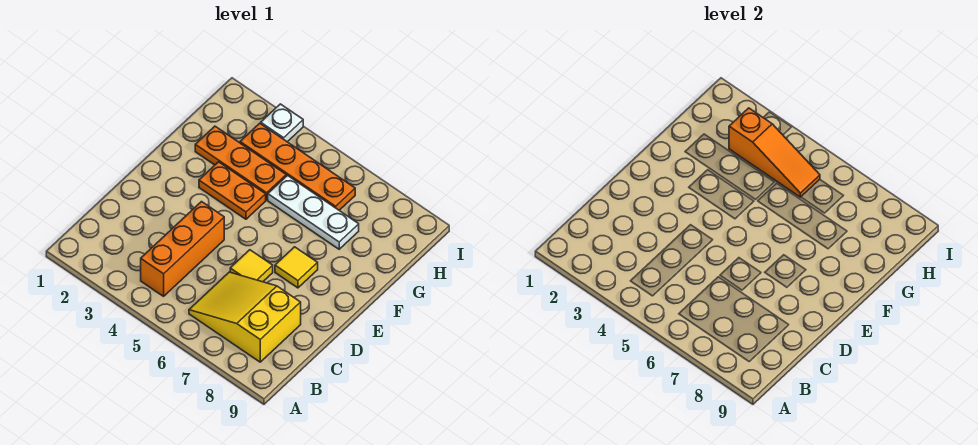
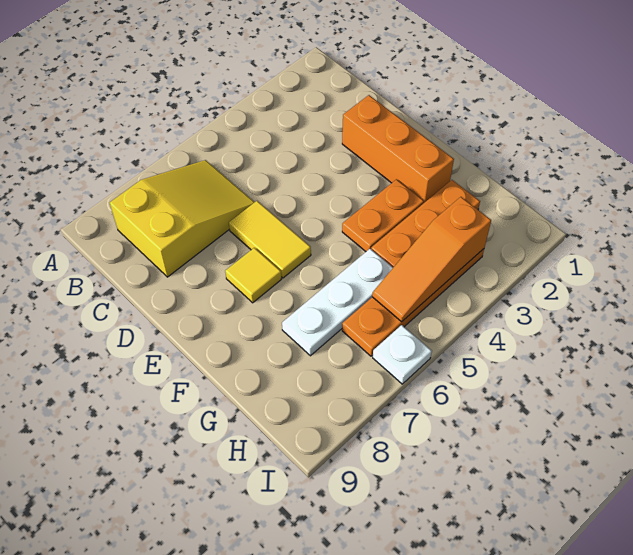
orange brick B4:D4 level 1 -> orange brick D2:F2 level 1
yellow tile D6 level 1 -> yellow tile D6:E6 level 1
white plate I3 level 1 -> white plate I6 level 1

